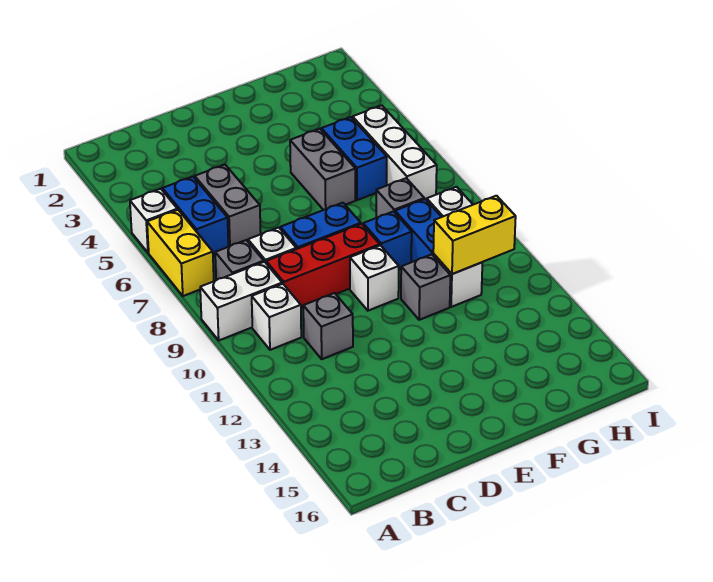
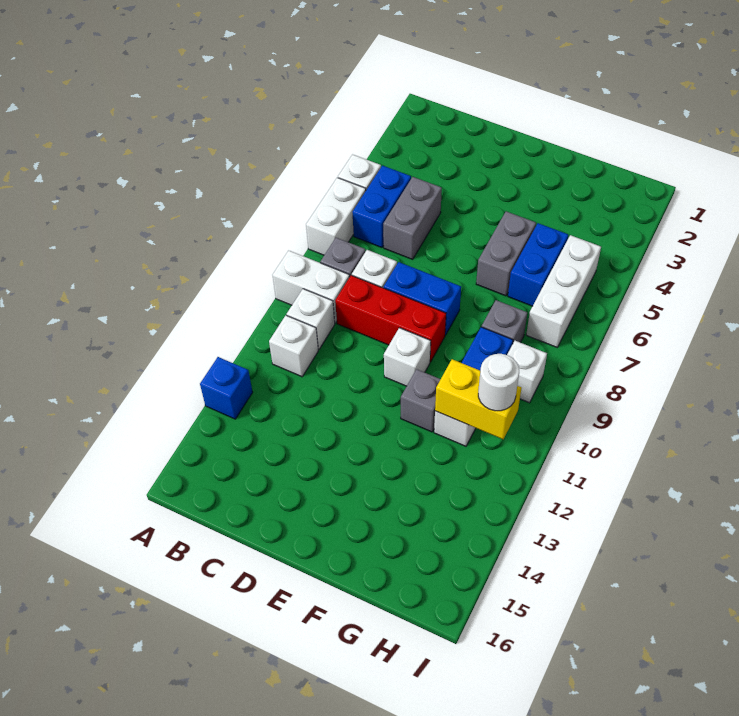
yellow brick A6:A7 level 1 -> white brick A6:A7 level 1
none -> white brick B11 level 1
grey brick C11 level 1 -> none
blue brick F9 level 1 -> blue brick A13 level 1
none -> white round brick H11 level 3

